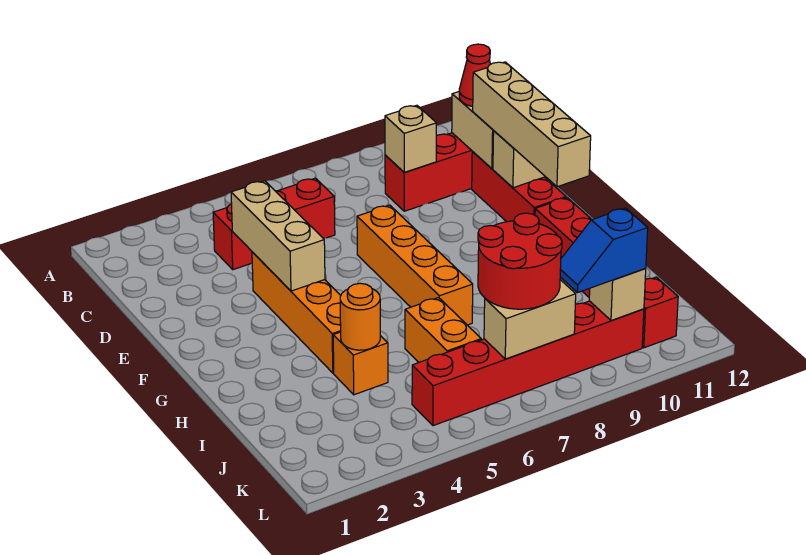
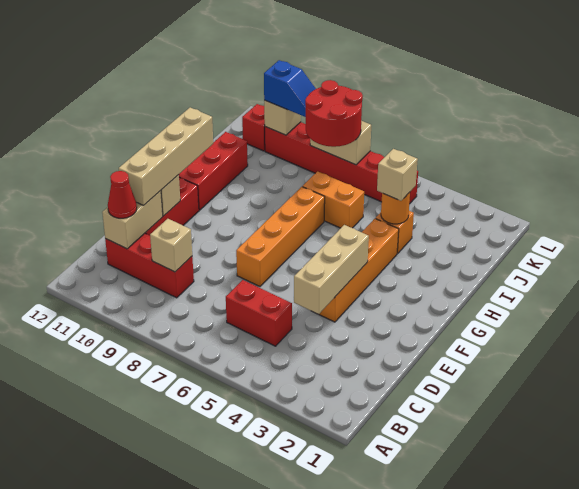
red brick C4:C6 level 1 -> red brick C5:C6 level 1
none -> tan brick I4 level 3
orange brick I6:J6 level 1 -> orange brick I6:I7 level 1

